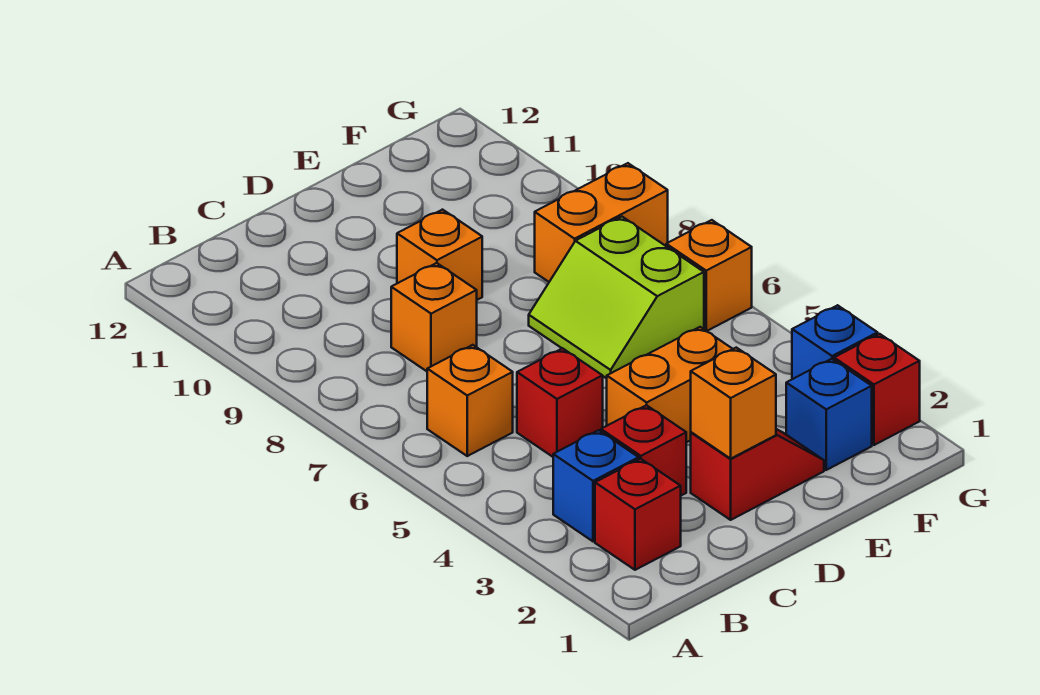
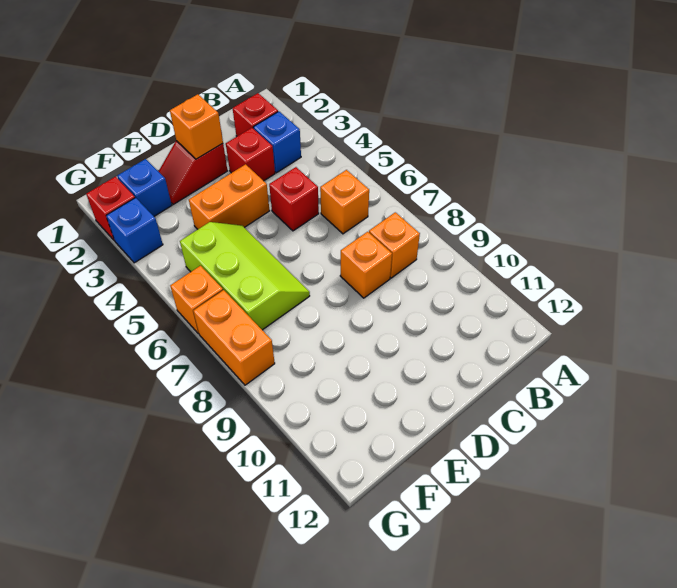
orange brick D9 level 1 -> orange brick B8 level 1
lime slope E6:F7 level 1 top F -> lime slope E5:F7 level 1 top F
orange brick F8:G8 level 1 -> orange brick G7:G8 level 1

